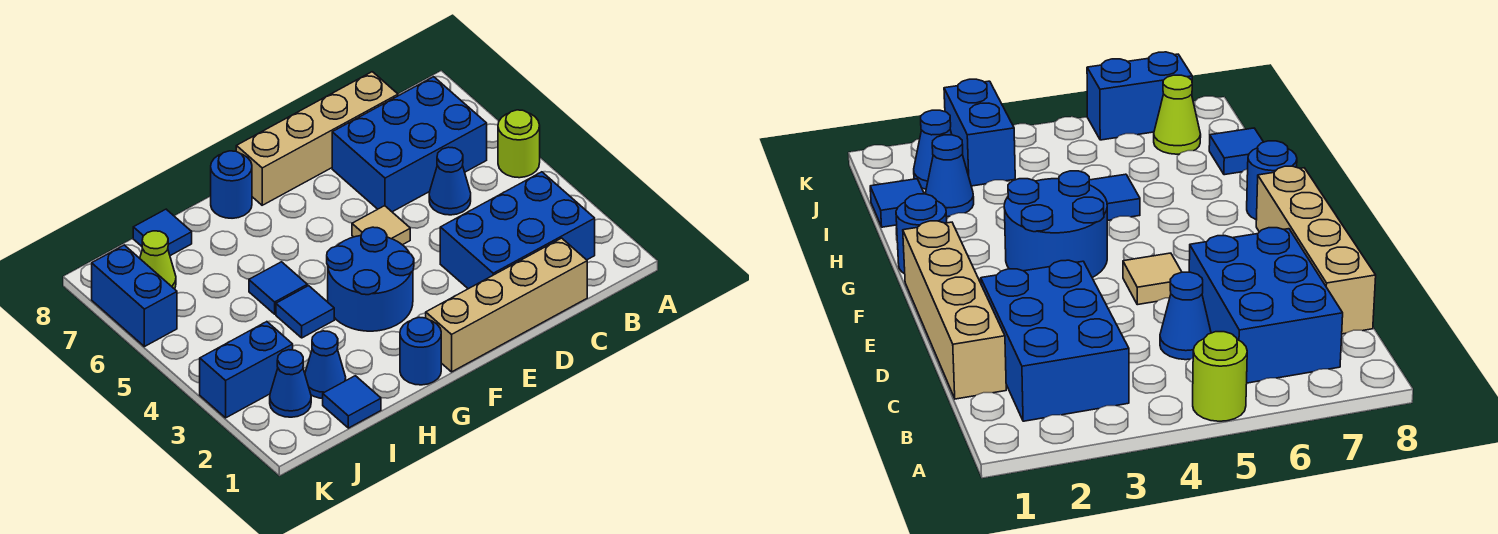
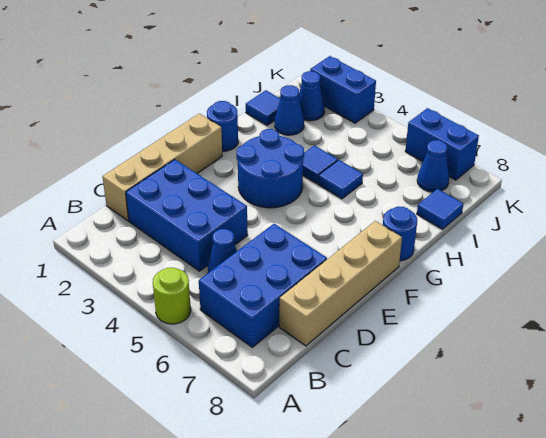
blue brick B2:D3 level 1 -> blue brick C2:D4 level 1
tan tile E5 level 1 -> none
blue brick J3:K3 level 1 -> blue brick K2:K3 level 1
lime cone J7 level 1 -> blue cone J7 level 1

